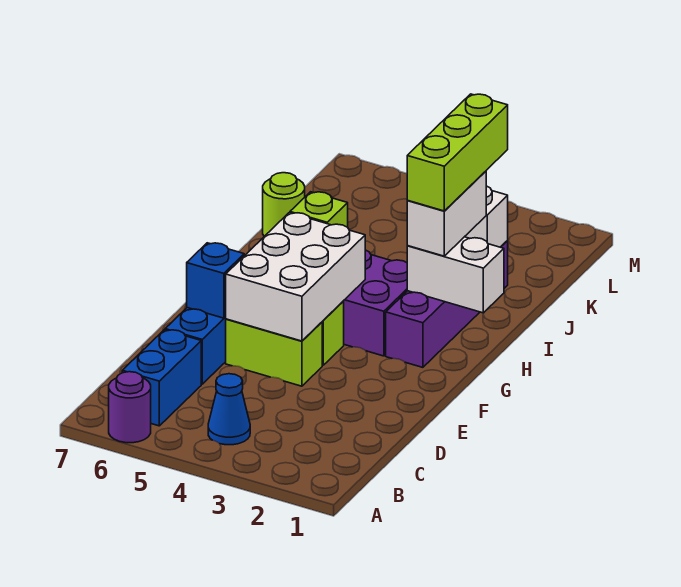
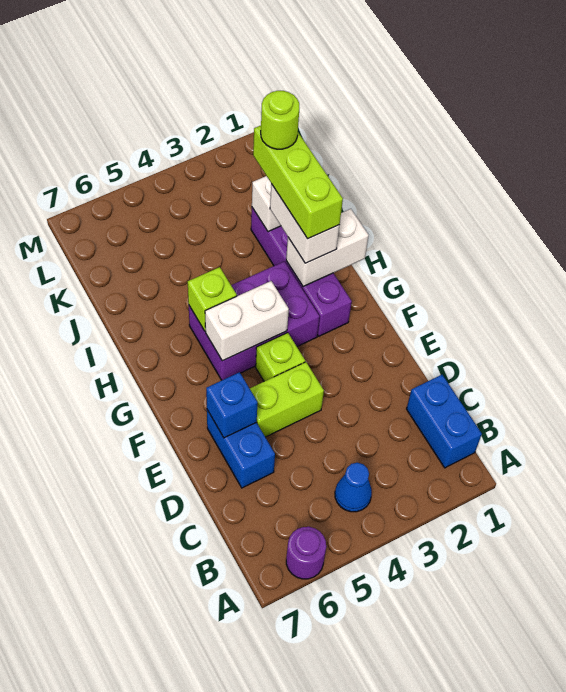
blue brick B6:C6 level 1 -> blue brick B1:C1 level 1
white brick E4:G5 level 2 -> white brick G4:G5 level 2
lime round brick J7 level 1 -> lime round brick J2 level 5

